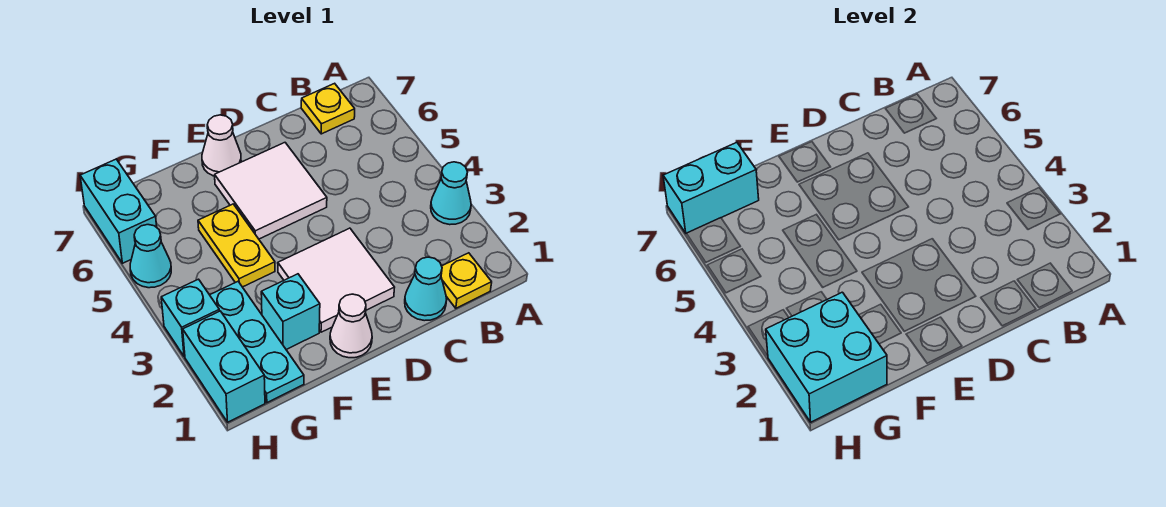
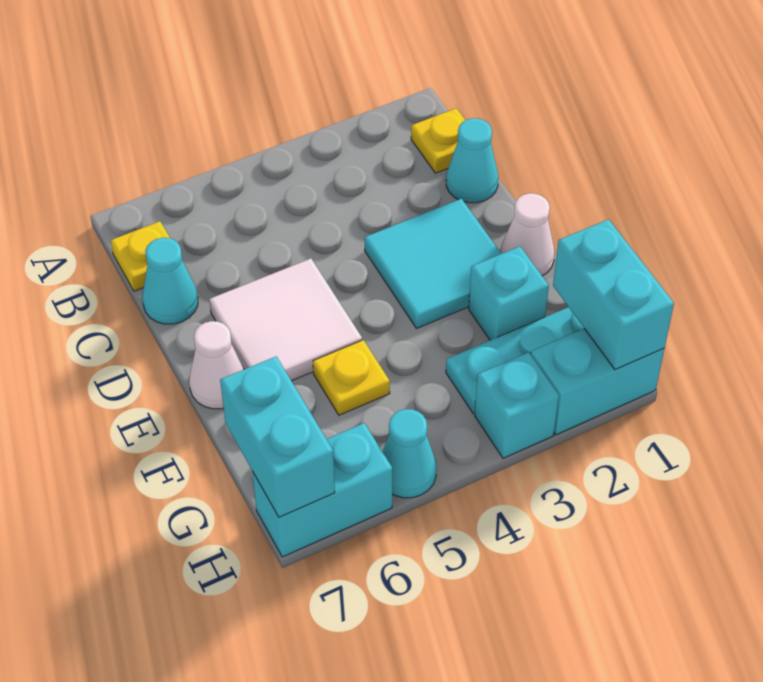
cyan cone A3 level 1 -> cyan cone C7 level 1
white tile D2:E3 level 1 -> cyan tile D2:E3 level 1
yellow plate F4:F5 level 1 -> yellow plate F5 level 1
cyan brick G1:H2 level 2 -> cyan brick G1:H1 level 2

